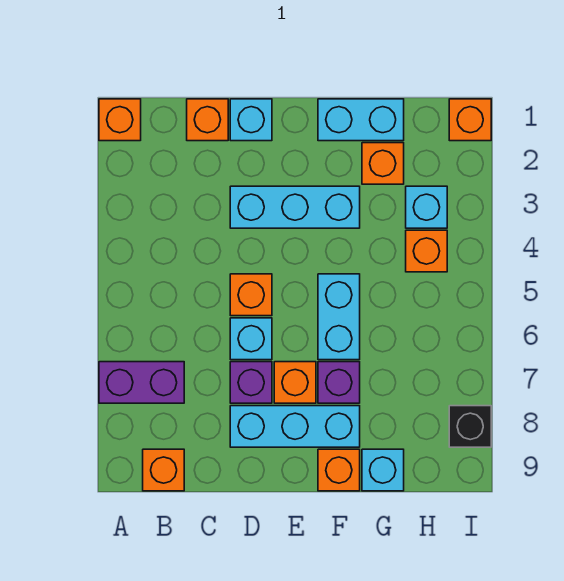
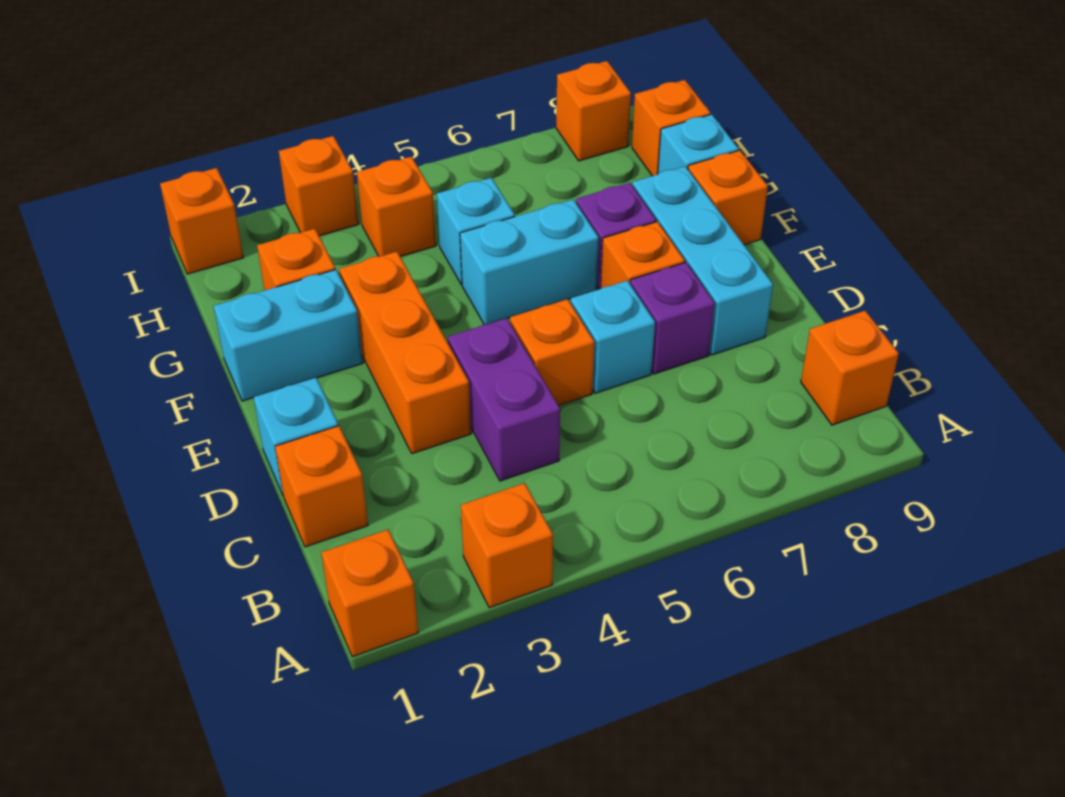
none -> orange brick A3 level 1
purple brick A7:B7 level 1 -> purple brick C4:D4 level 1
cyan brick D3:F3 level 1 -> orange brick D3:F3 level 1
cyan brick F1:G1 level 1 -> cyan brick F1:F2 level 1
cyan brick H3 level 1 -> cyan brick G5 level 1
none -> orange brick H9 level 1
none -> orange brick I3 level 1
black brick I8 level 1 -> orange brick I8 level 1

